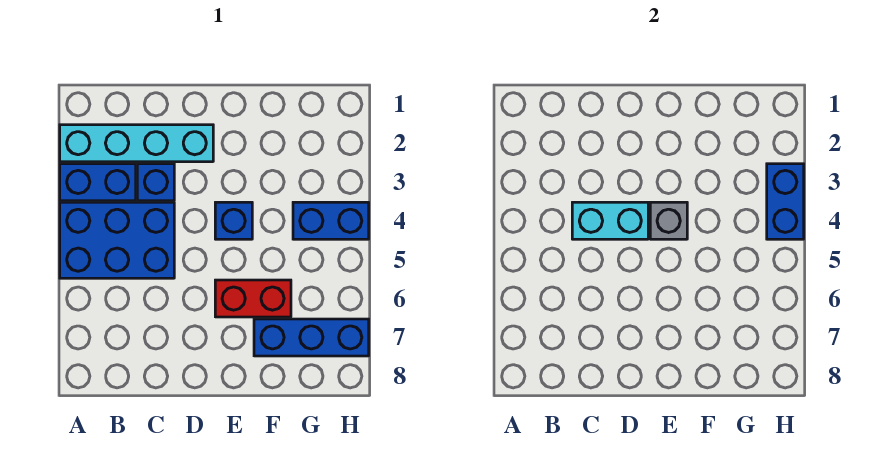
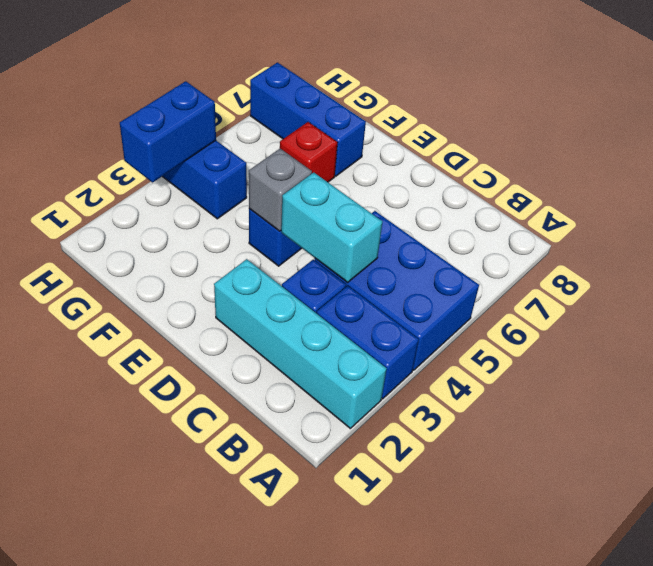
red brick E6:F6 level 1 -> red brick F6 level 1

